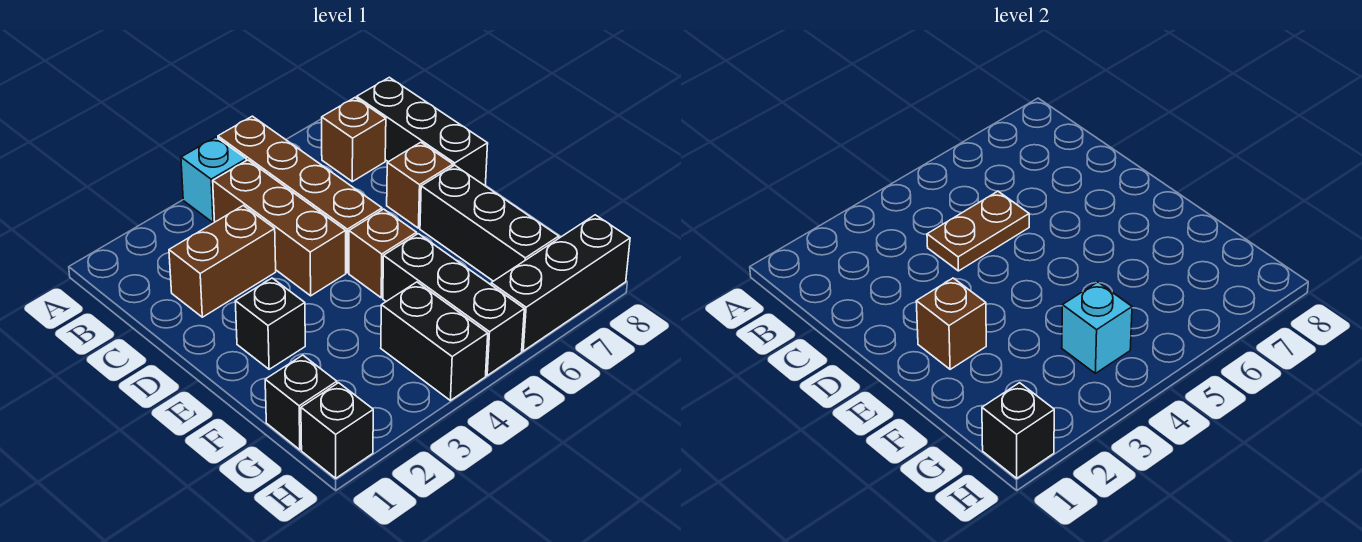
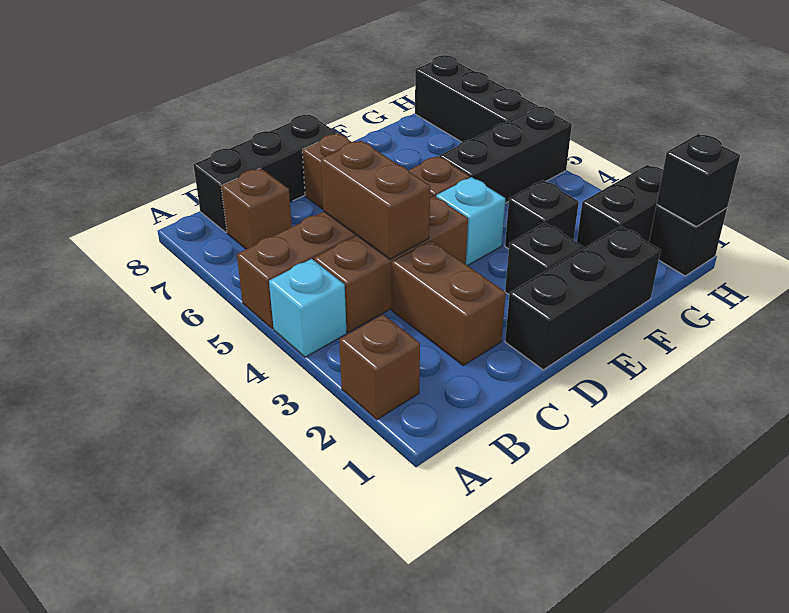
brown plate C4:C5 level 2 -> brown brick C4:C5 level 2
brown brick E2 level 2 -> brown brick A2 level 1
black brick E7:G7 level 1 -> black brick D1:F1 level 1
black brick G1 level 1 -> black brick F3 level 1
black brick G4:H4 level 1 -> black brick G2:H2 level 1
cyan brick G4 level 2 -> cyan brick E4 level 1

